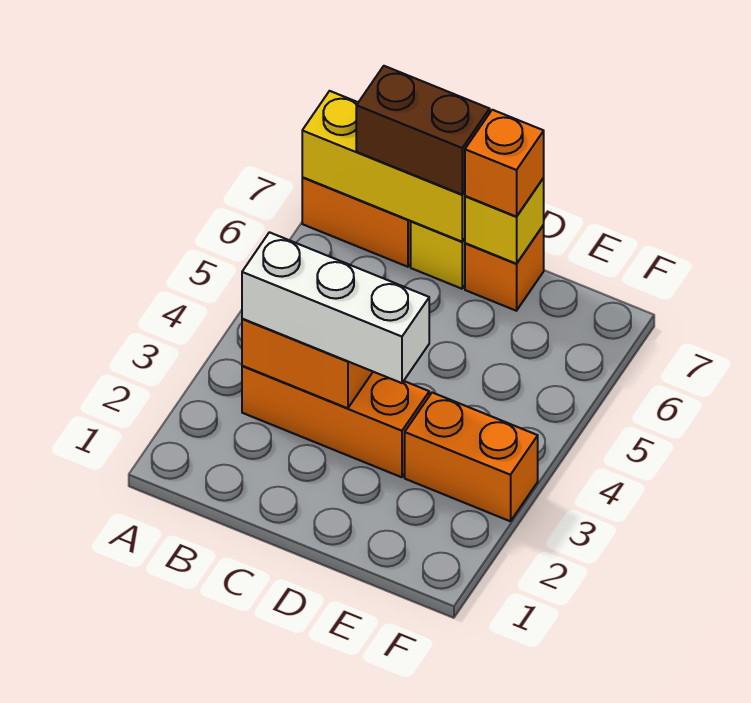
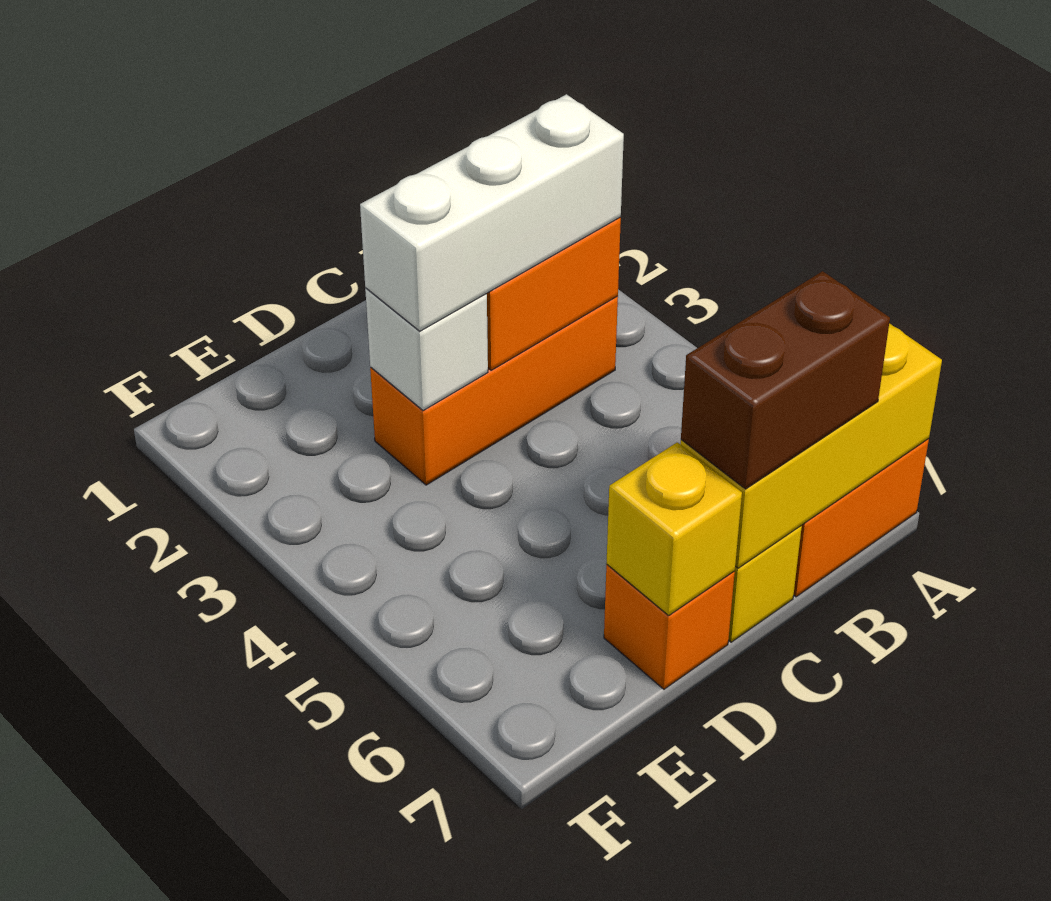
none -> white brick D3 level 2
orange brick D7 level 3 -> none
orange brick E3:F3 level 1 -> none

